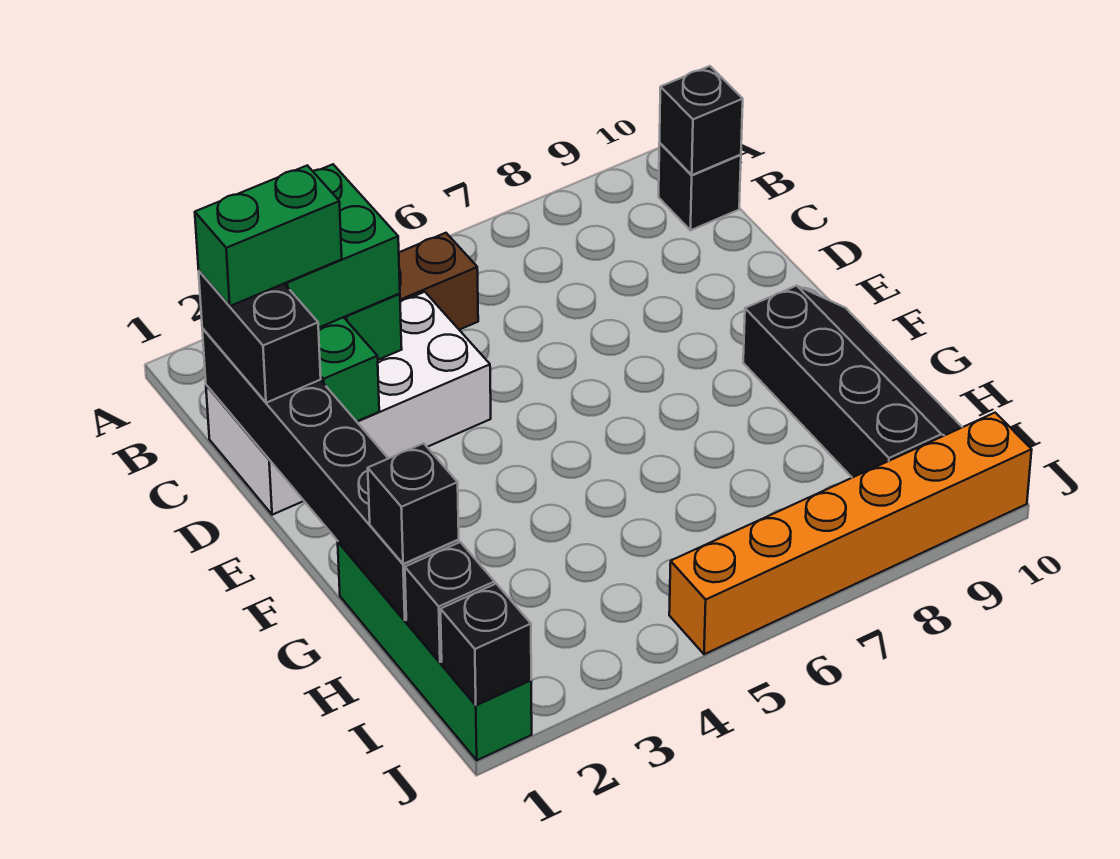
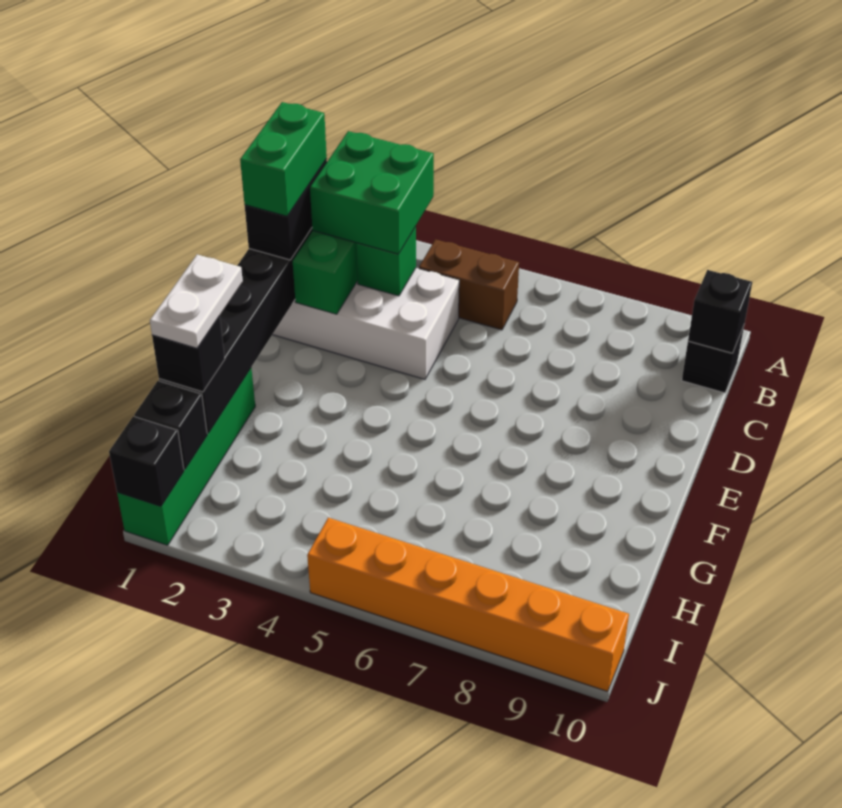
green brick C1:C2 level 4 -> green brick C1:D1 level 4
black slope F9:I10 level 1 top 9 -> none
none -> white plate G1:H1 level 4

